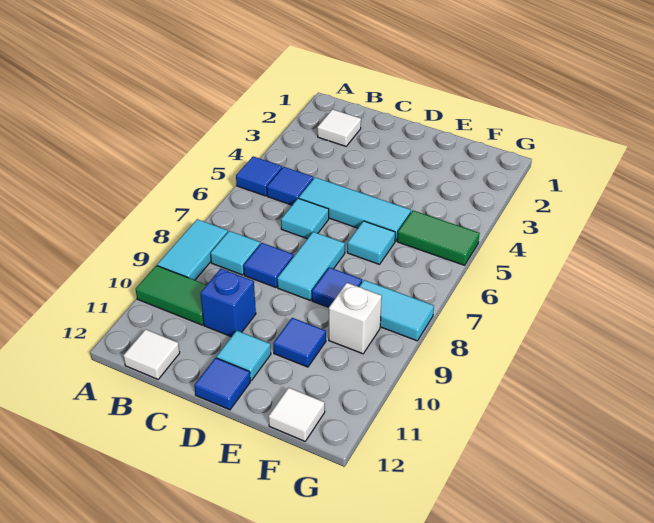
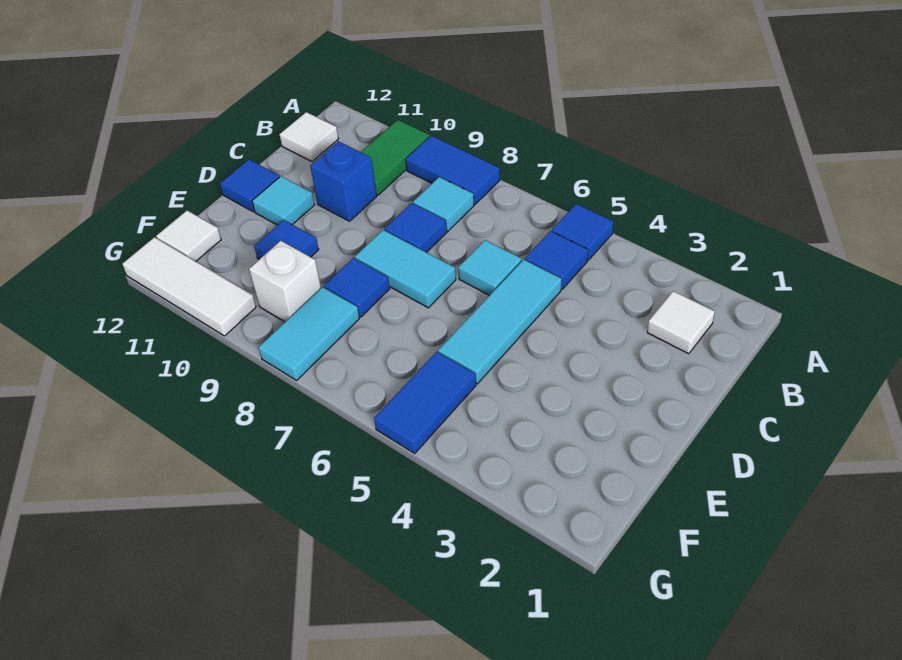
cyan tile A8:A9 level 1 -> blue tile A8:A9 level 1
cyan tile E6 level 1 -> none
green tile F5:G5 level 1 -> blue tile F5:G5 level 1
none -> white tile G10:G12 level 1

